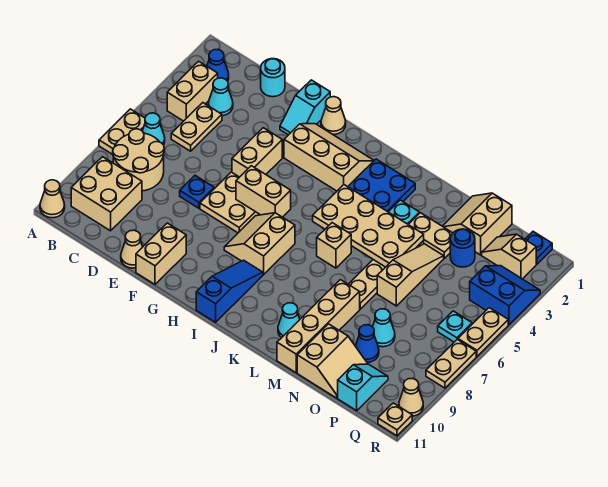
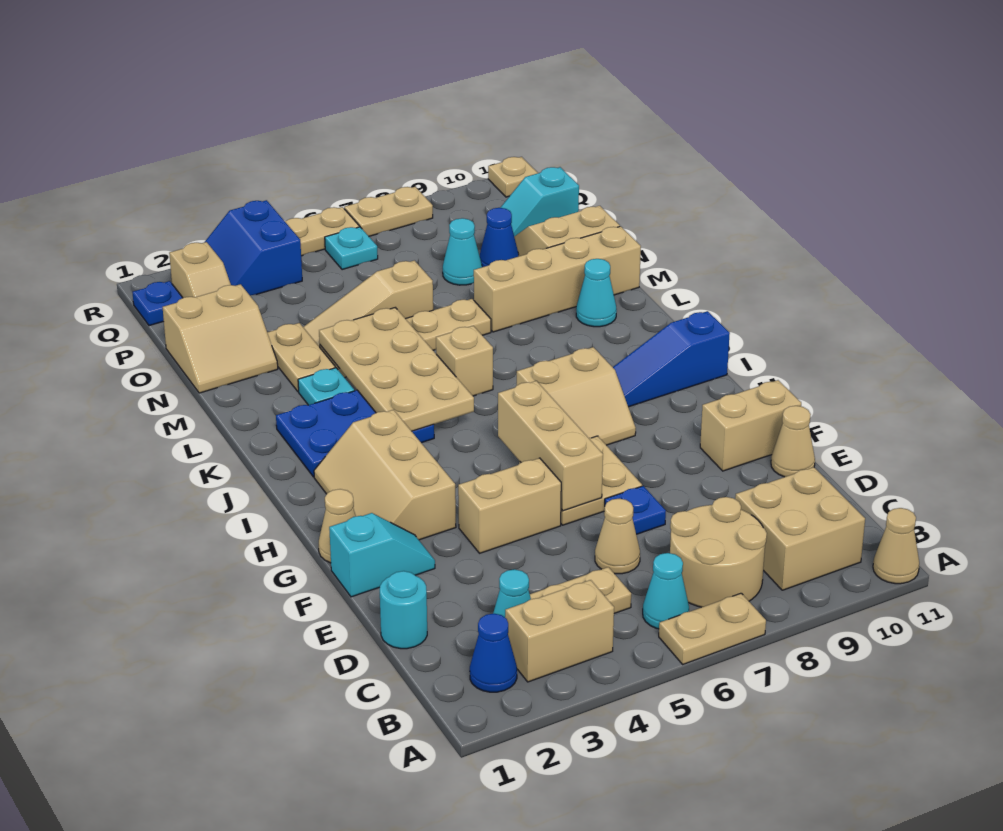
tan brick G6:H6 level 2 -> tan brick F6:H6 level 2
blue round brick O3 level 1 -> none
tan cone R10 level 1 -> tan cone D6 level 1

